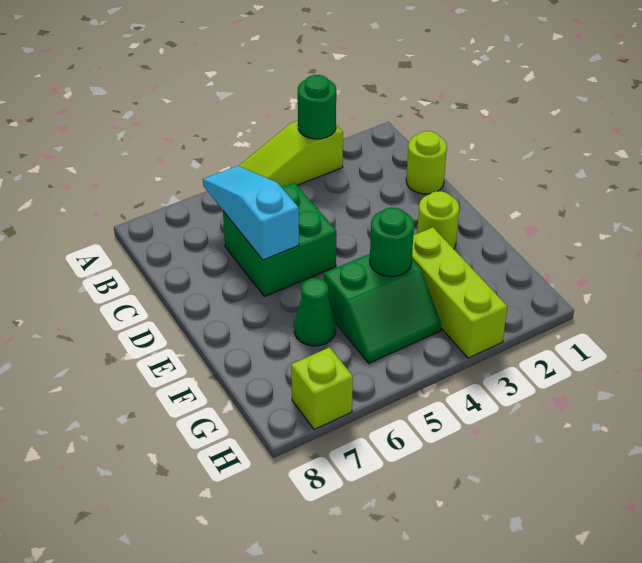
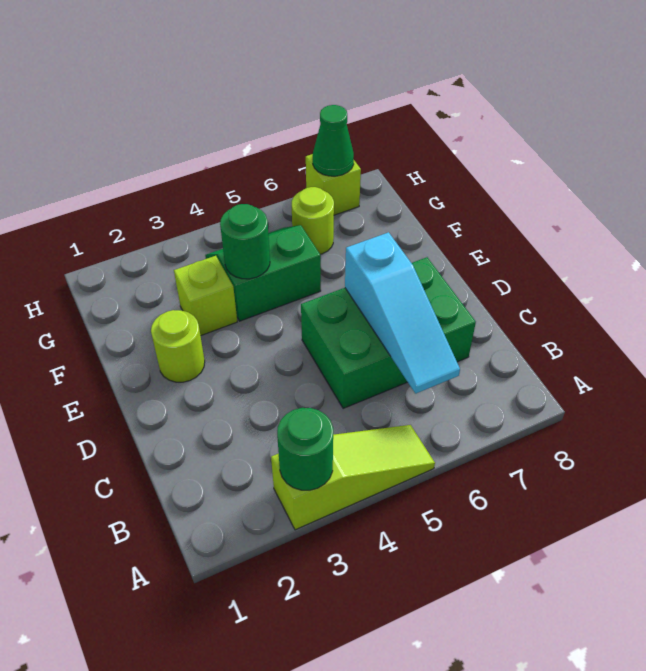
lime round brick C1 level 1 -> lime round brick G6 level 1
green brick C5:D6 level 1 -> green brick C5:D7 level 1
lime brick F3:H3 level 1 -> lime brick F3 level 1
green cone F6 level 1 -> green cone H7 level 2

